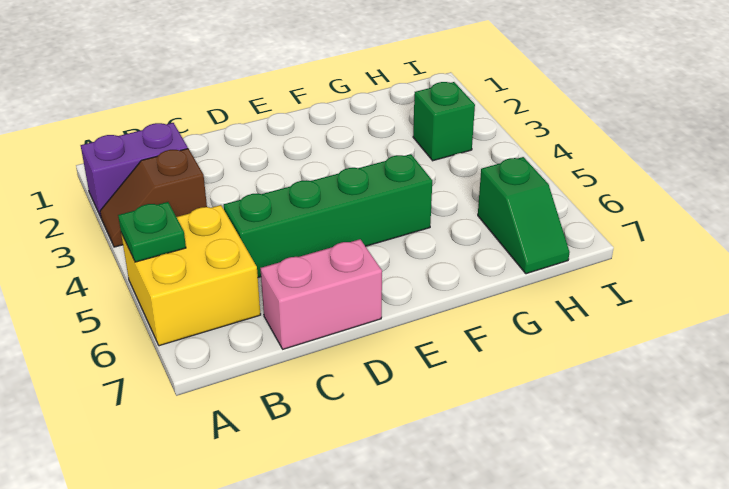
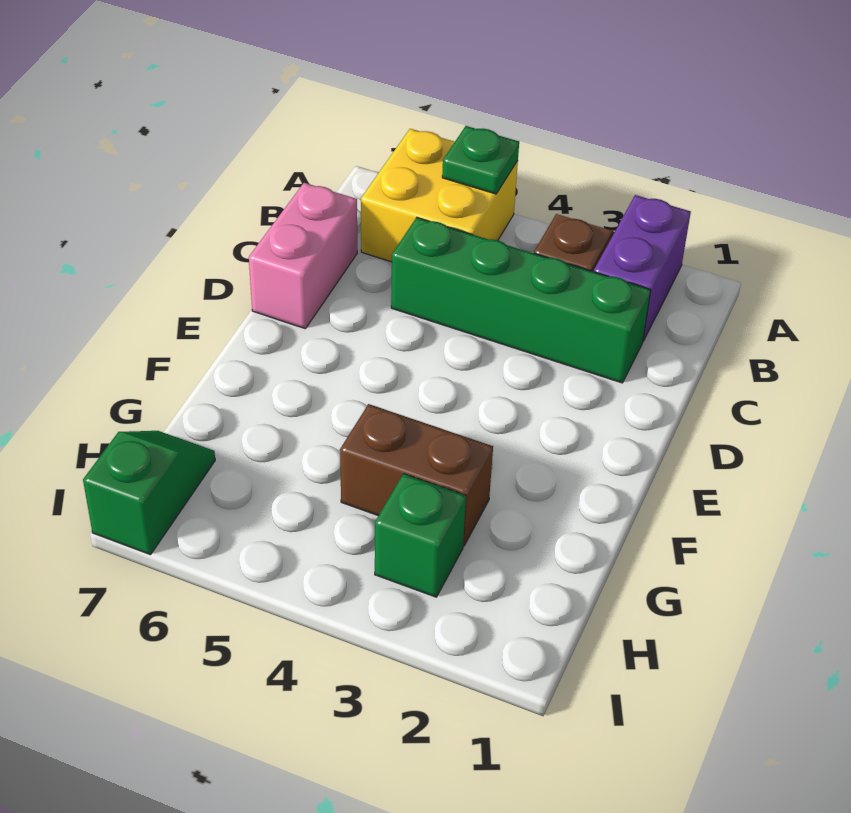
green brick C5:F5 level 1 -> green brick C2:C5 level 1
none -> brown brick G3:G4 level 1
green slope H6:H7 level 1 top 6 -> green slope H7:I7 level 1 top I

